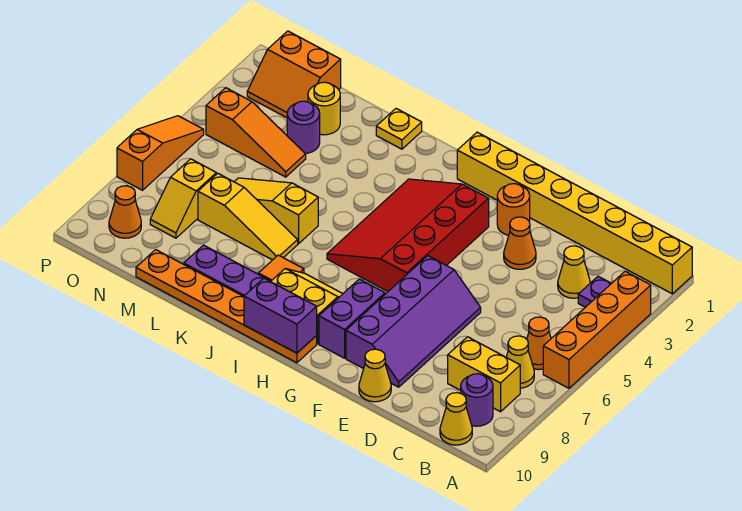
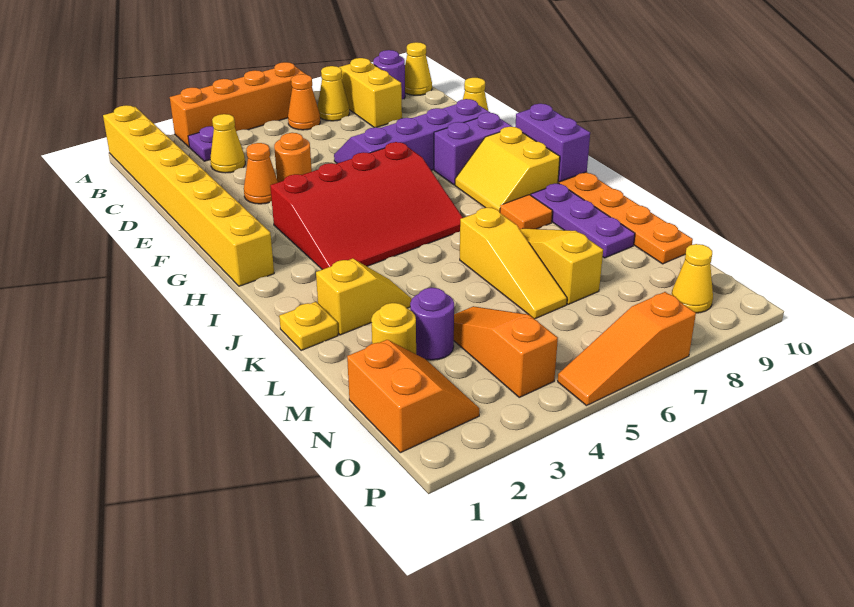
orange round brick F2 level 1 -> orange round brick E4 level 1
yellow slope N7:N8 level 1 top 7 -> yellow slope K2:K3 level 1 top 2
orange cone O9 level 1 -> yellow cone O9 level 1

